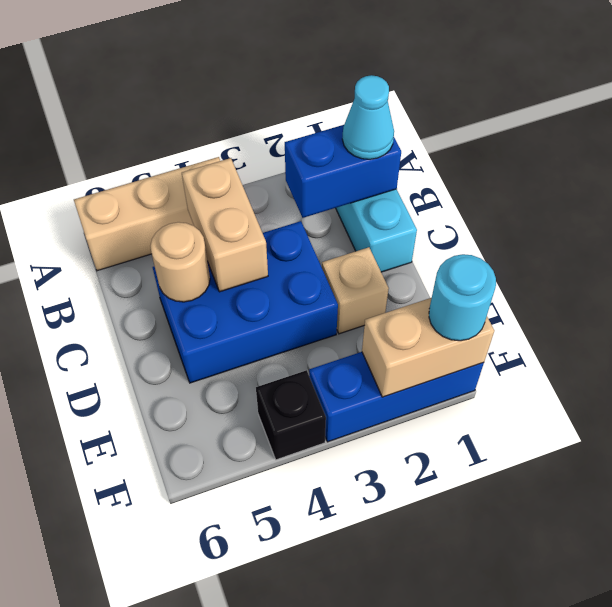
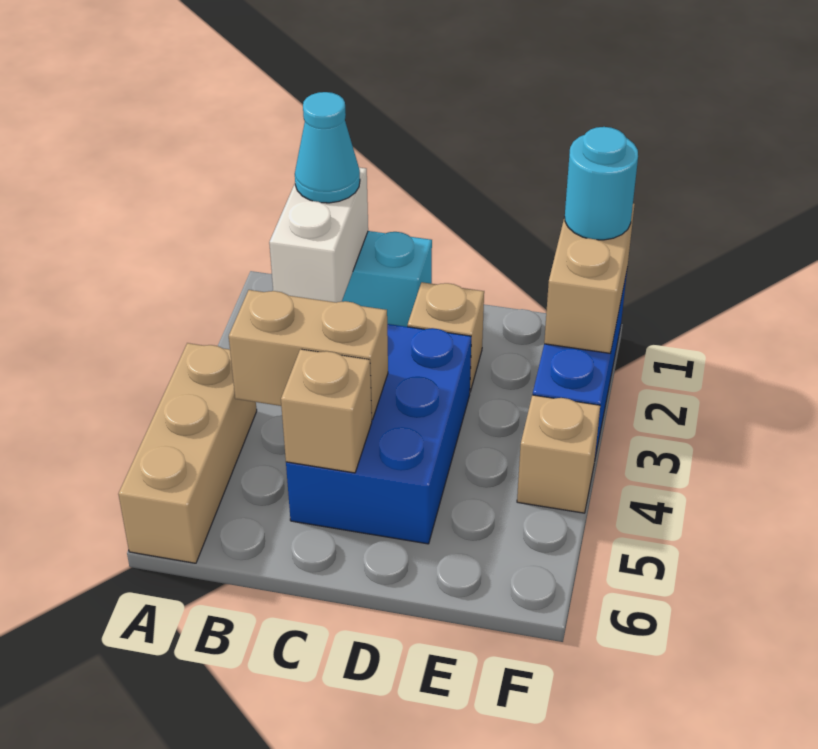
blue brick B1:B2 level 2 -> white brick B1:B2 level 2
tan round brick C5 level 2 -> tan brick C5 level 2
black brick F4 level 1 -> tan brick F4 level 1

